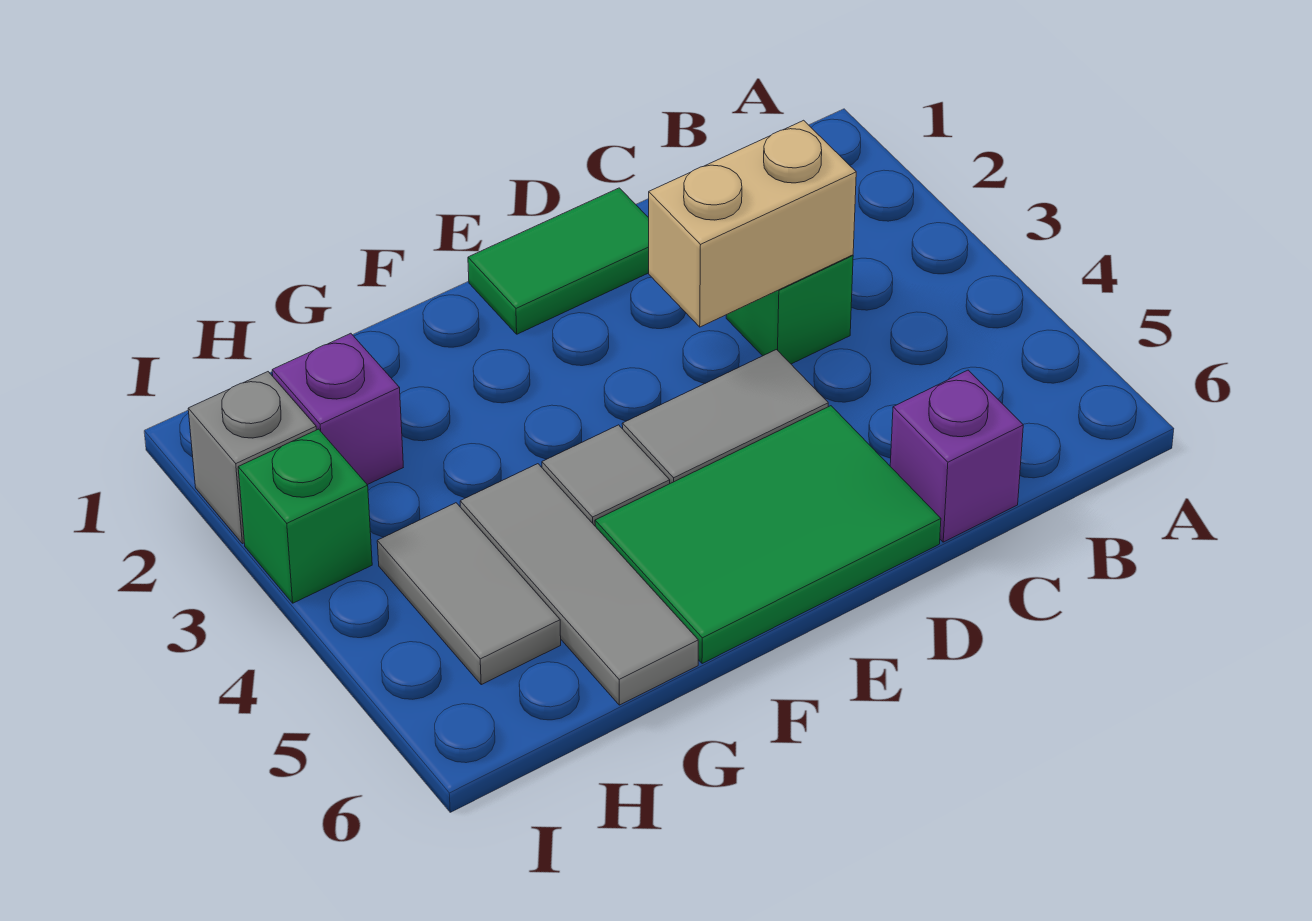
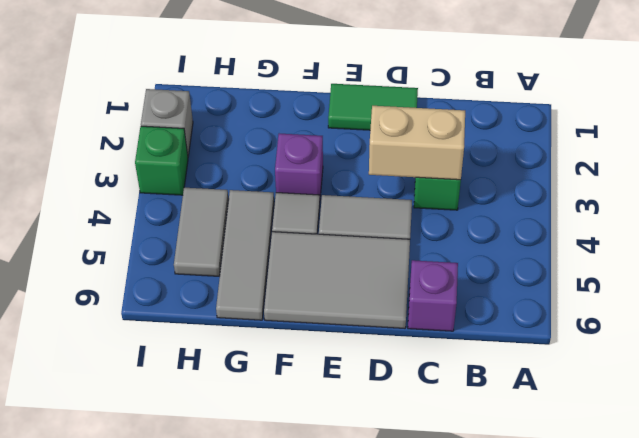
green tile D5:F6 level 1 -> grey tile D5:F6 level 1
purple brick H2 level 1 -> purple brick F3 level 1

